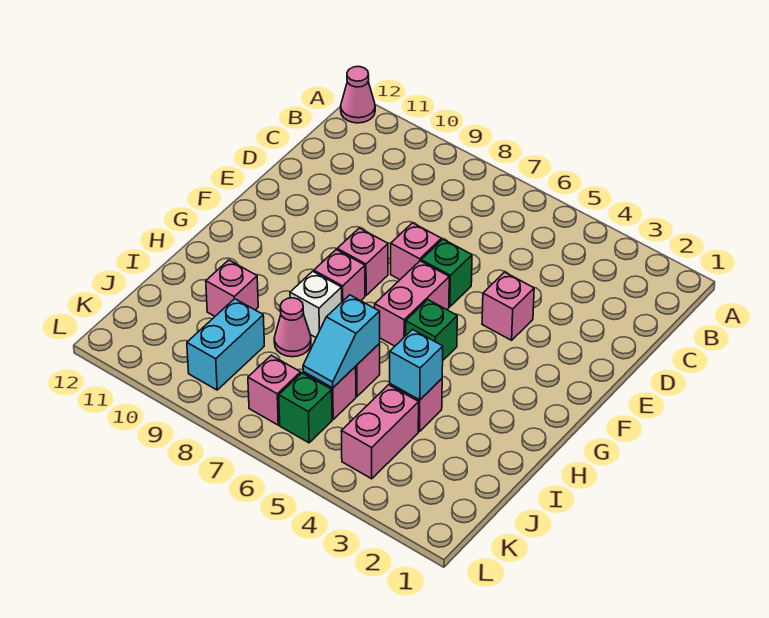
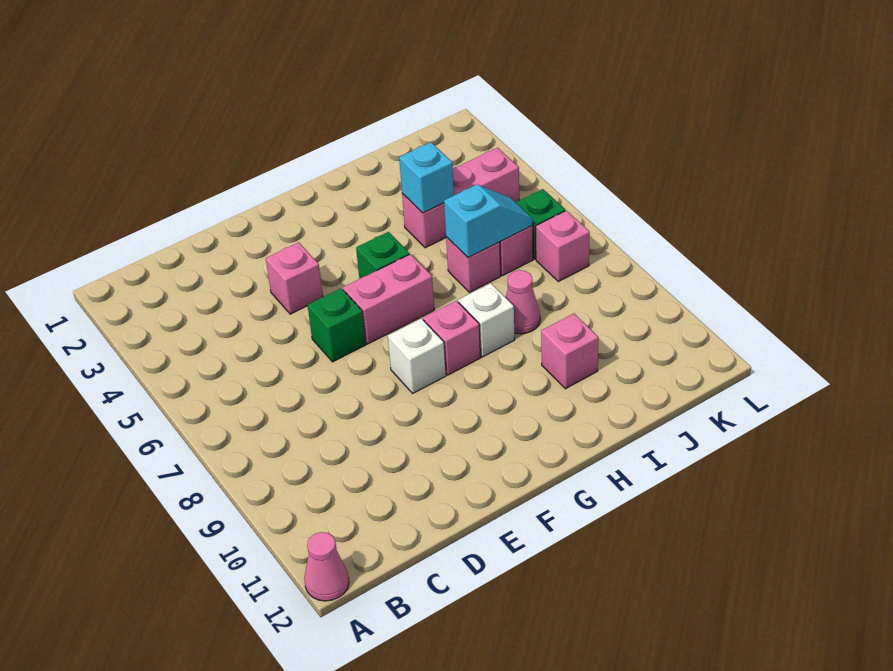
pink brick E7 level 1 -> none
pink brick F8 level 1 -> white brick F8 level 1
cyan brick J9:K9 level 1 -> none

